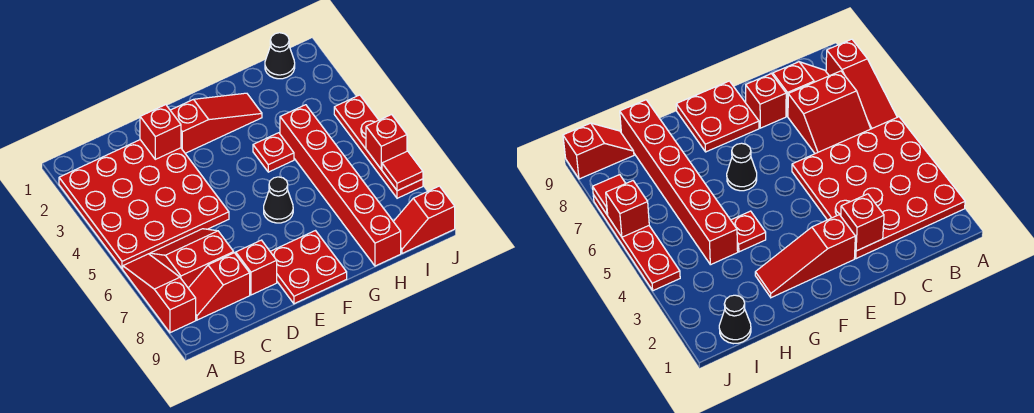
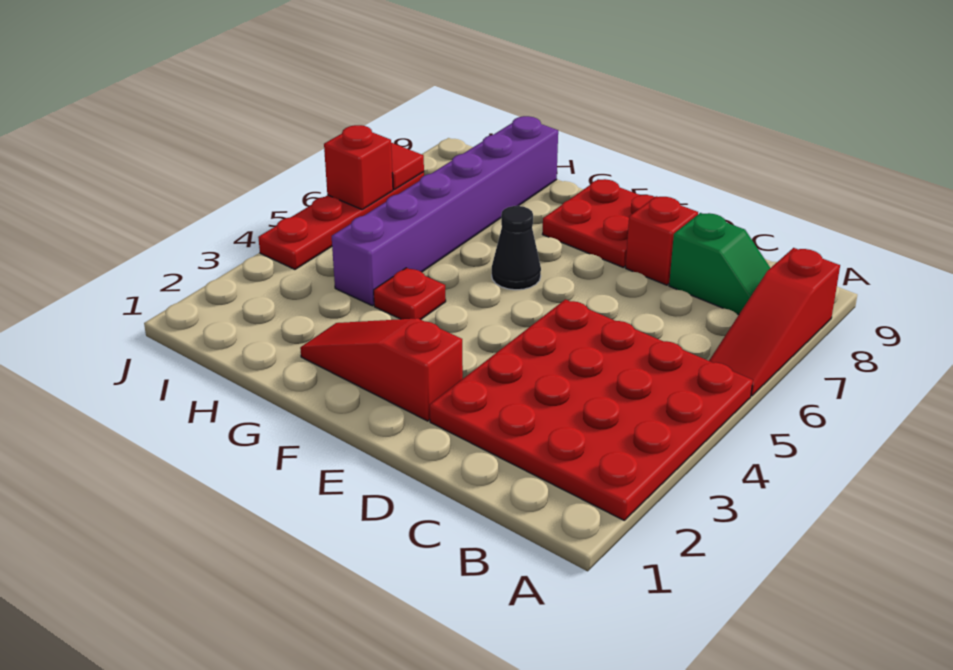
red slope B6:C7 level 1 top 7 -> none
red slope B8:C8 level 1 top C -> green slope B8:C8 level 1 top C
red brick D2 level 2 -> none
red brick H4:H9 level 1 -> purple brick H4:H9 level 1
black cone I1 level 1 -> none
red slope I9:J9 level 1 top J -> none

